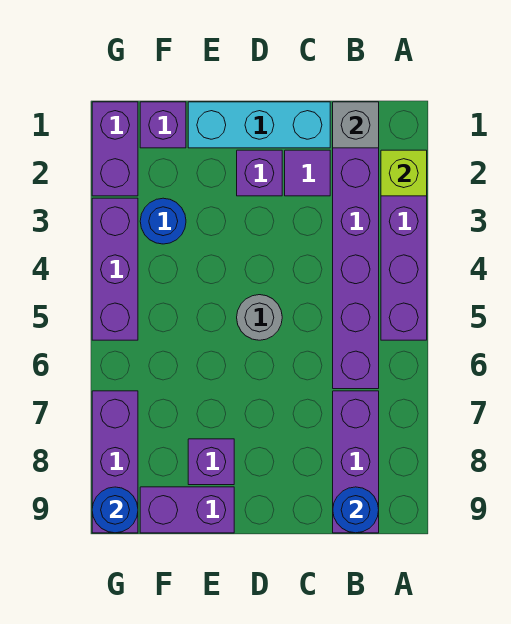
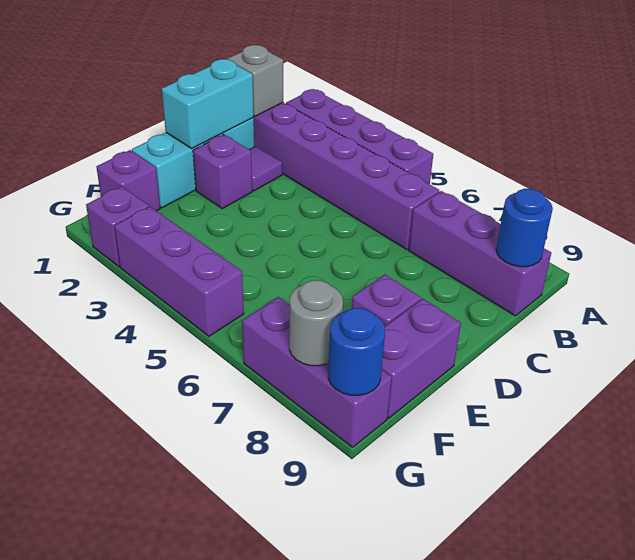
lime brick A2 level 2 -> none
none -> cyan brick C1:D1 level 2
grey round brick D5 level 1 -> grey round brick G8 level 2
blue round brick F3 level 1 -> none
purple brick G1:G2 level 1 -> purple brick G2 level 1

